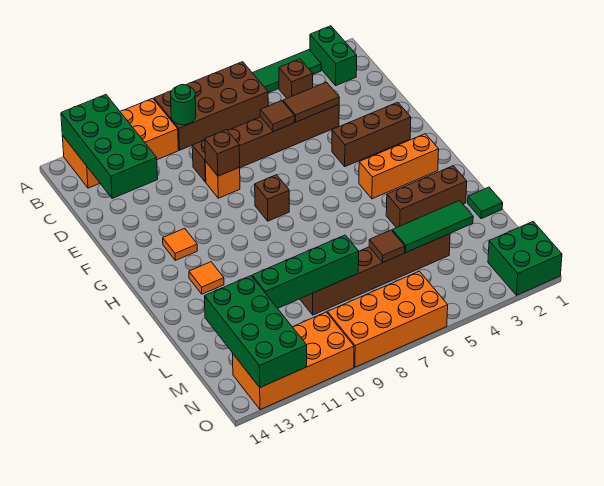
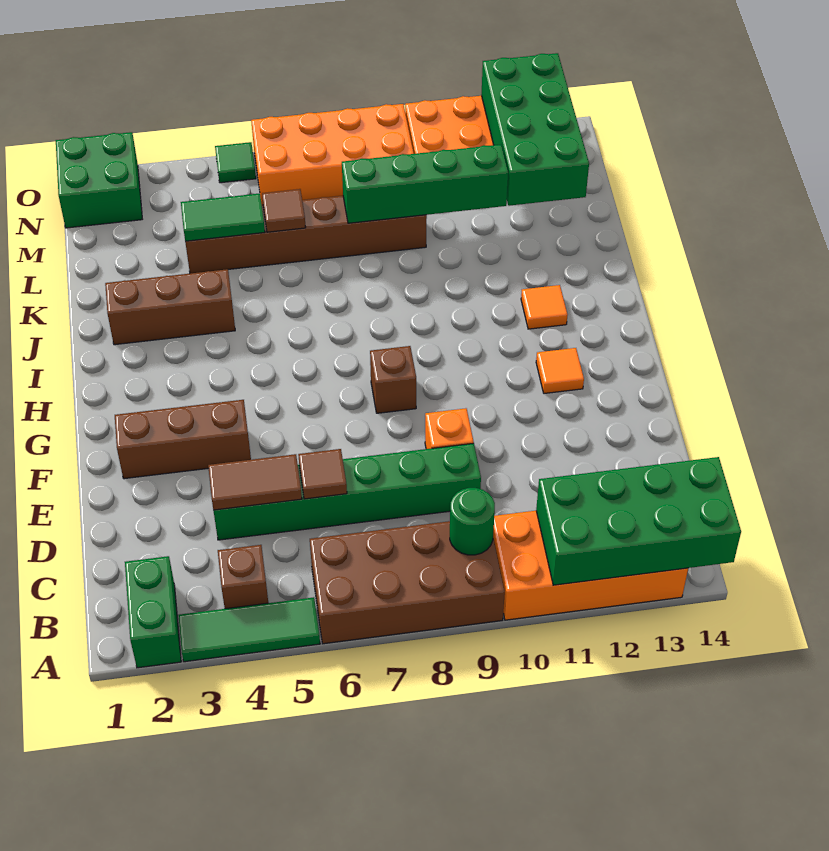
green brick A12:D13 level 2 -> green brick A11:B14 level 2
brown brick D4:D9 level 1 -> green brick D4:D9 level 1
brown brick E9 level 2 -> none
orange brick H2:H4 level 1 -> none
green tile K1 level 1 -> green tile O5 level 1
green tile L3:L5 level 2 -> green tile L4:L5 level 2

